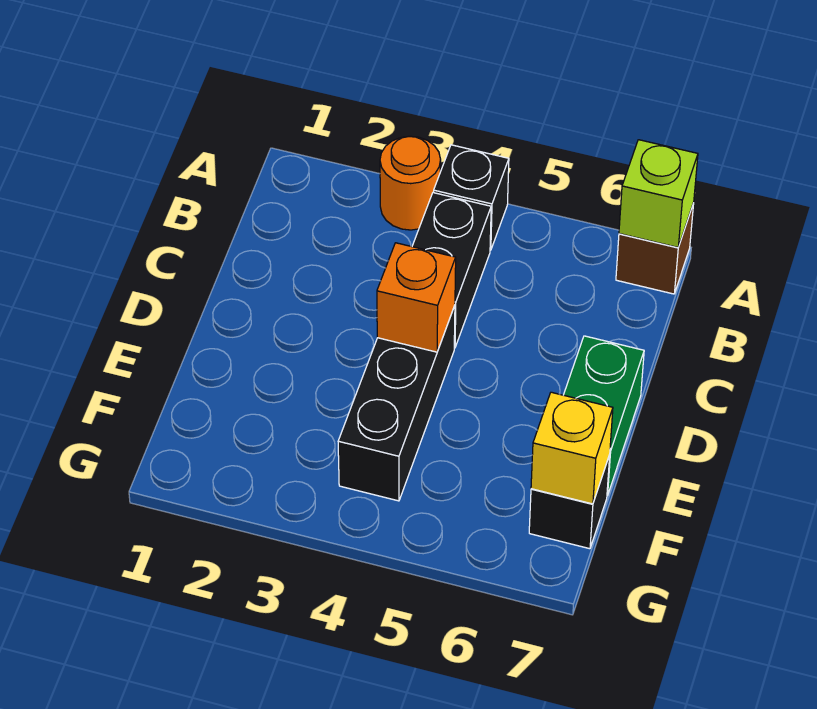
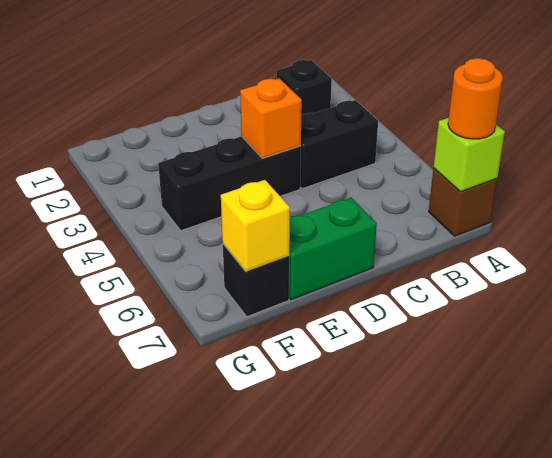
orange round brick A3 level 1 -> orange round brick A7 level 3
black brick A4 level 1 -> black brick B2 level 1

